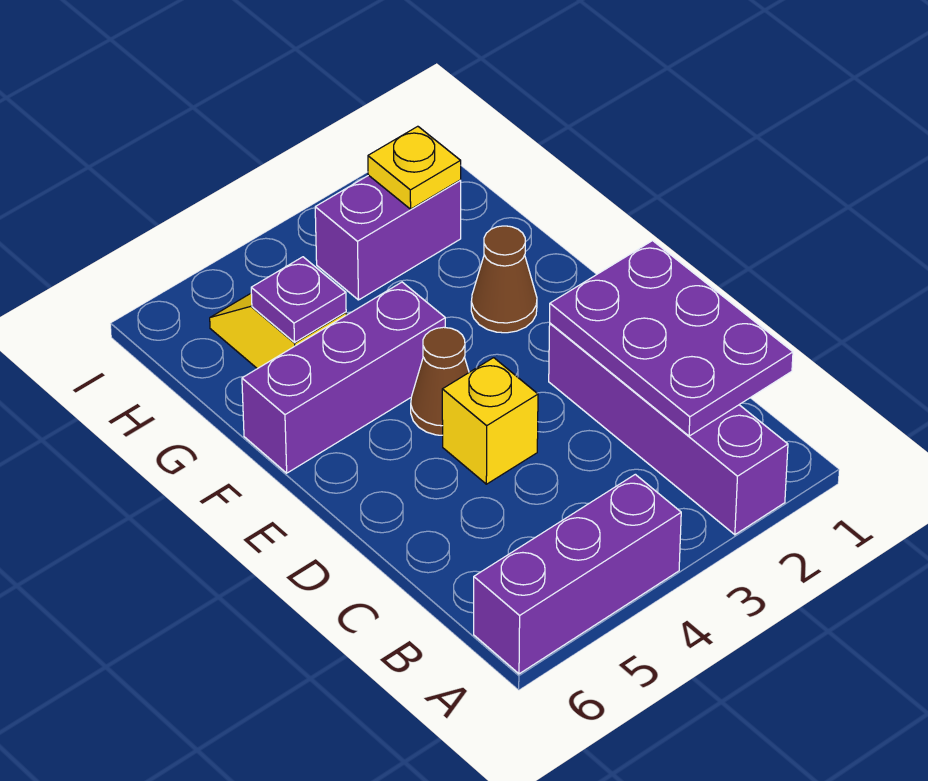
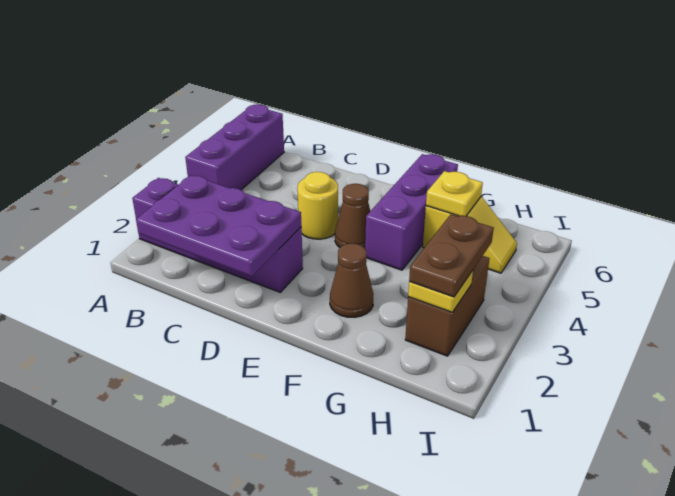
yellow brick D4 level 1 -> yellow round brick D4 level 1
purple plate G5 level 2 -> yellow plate G5 level 2
purple brick H2:H3 level 1 -> brown brick H2:H3 level 1
none -> brown plate H2:H3 level 3

